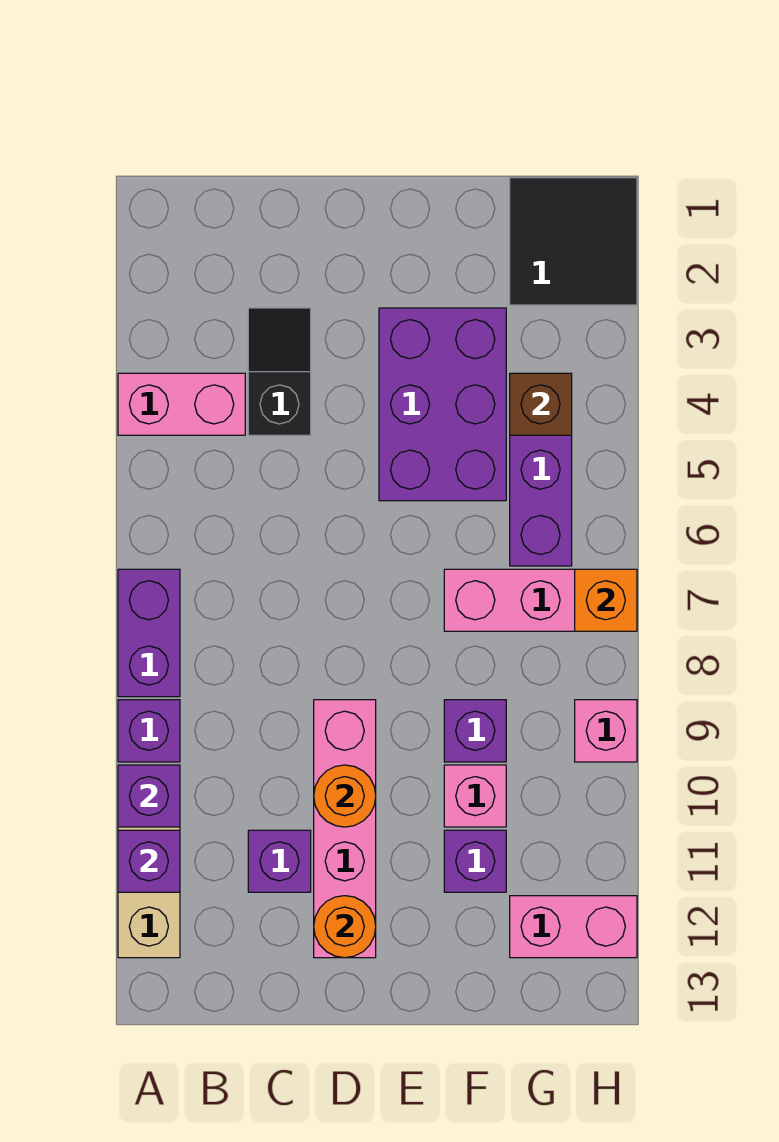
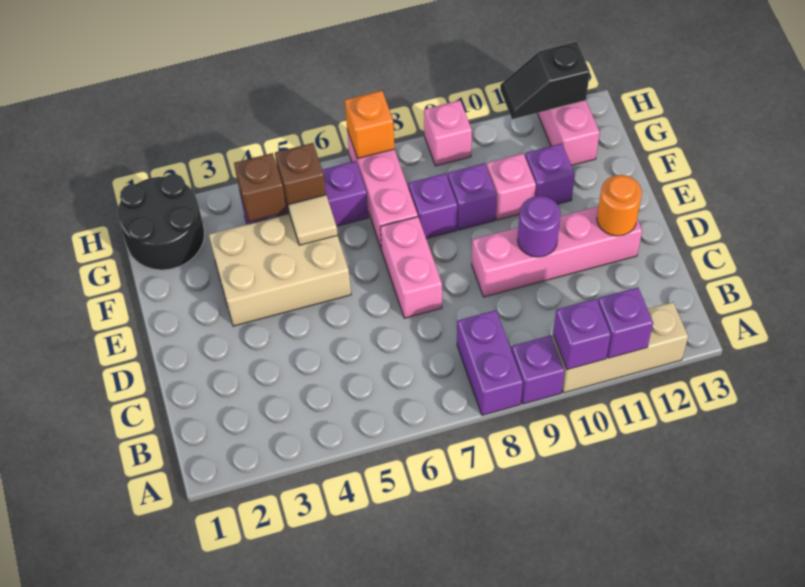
pink brick A4:B4 level 1 -> pink brick D7:E7 level 1
purple brick A7:A8 level 1 -> purple brick A8:B8 level 1
black slope C3:C4 level 1 top 4 -> black slope H11:H12 level 2 top 12
purple brick C11 level 1 -> purple brick F8 level 1
orange round brick D10 level 2 -> purple round brick D10 level 2
purple brick E3:F5 level 1 -> tan brick E3:F5 level 1
none -> tan tile F5 level 2
black tile G1:H2 level 1 -> black round brick G1:H2 level 1
none -> brown brick G5 level 2

